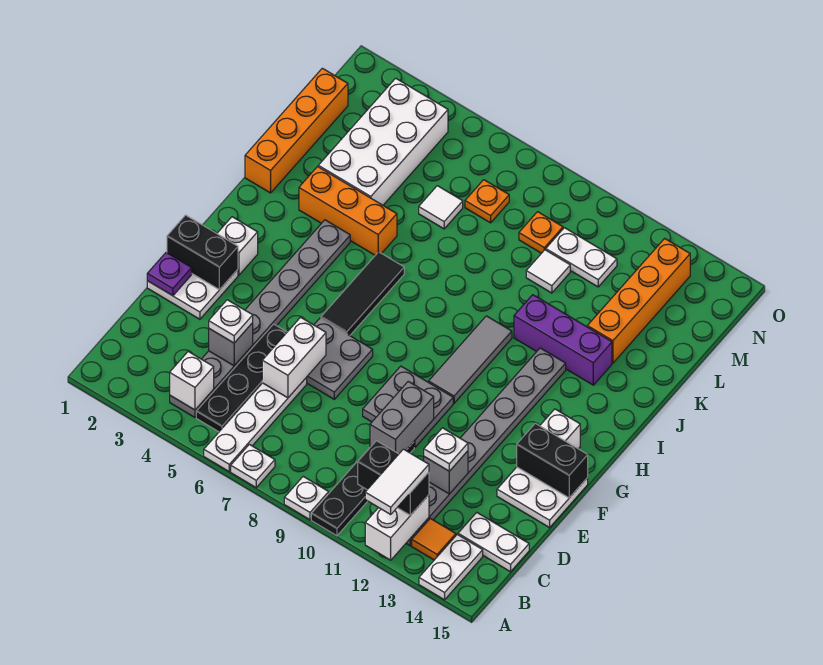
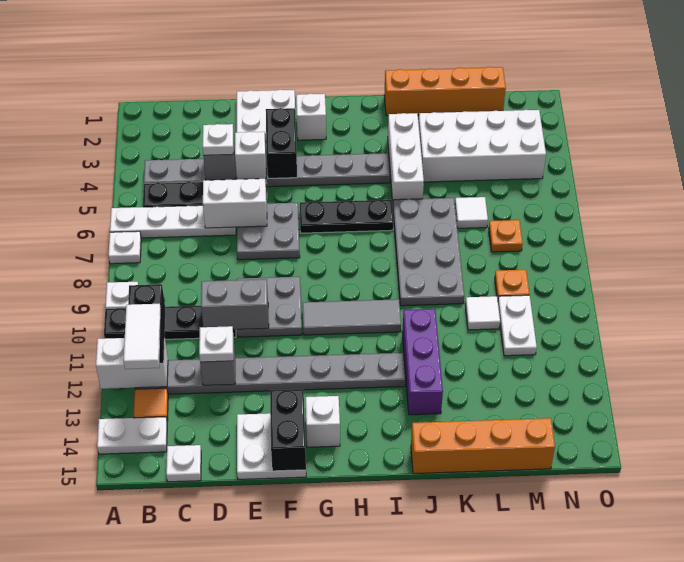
white tile A12:B12 level 4 -> white tile B12:B13 level 4
white brick B4 level 2 -> white brick E4 level 2
white plate C14:C15 level 1 -> white plate C15 level 1
purple plate E1 level 2 -> none
black brick F1:F2 level 2 -> black brick F3:F4 level 2
black tile G6:I6 level 1 -> black plate G6:I6 level 1
orange brick J3:J5 level 1 -> white brick J3:J5 level 1
none -> grey plate J6:K9 level 1
orange brick K13:N13 level 1 -> orange brick J15:M15 level 1

